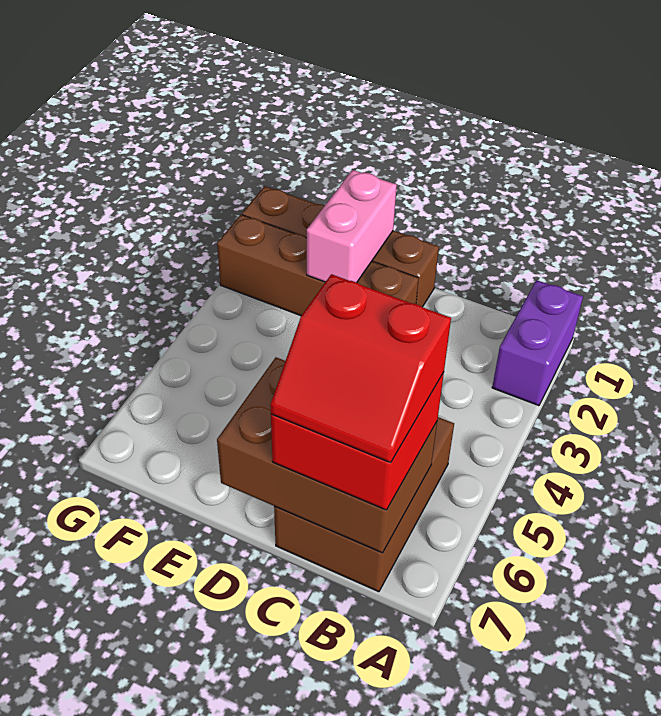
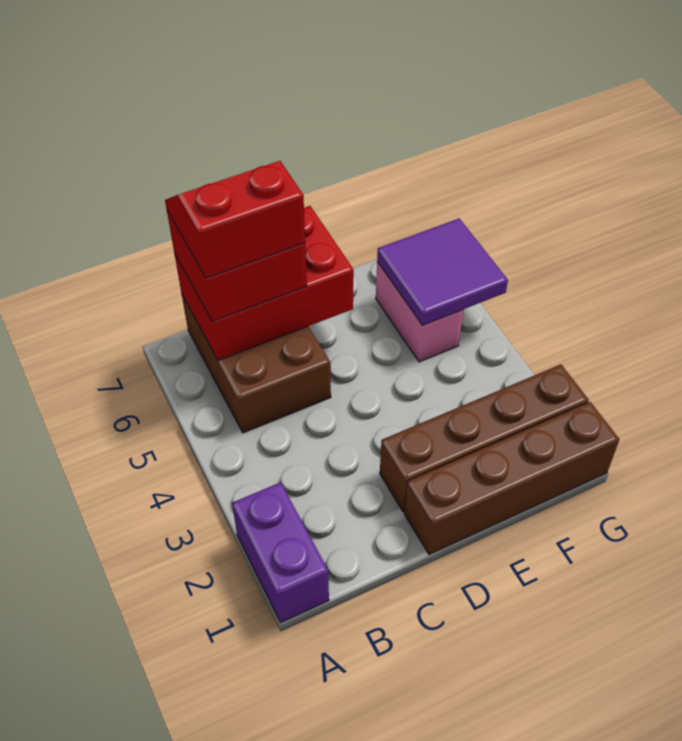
brown brick B6:D7 level 2 -> red brick B6:D7 level 2
pink brick E1:E2 level 2 -> pink brick F5:F6 level 1
none -> purple tile F5:G6 level 2

